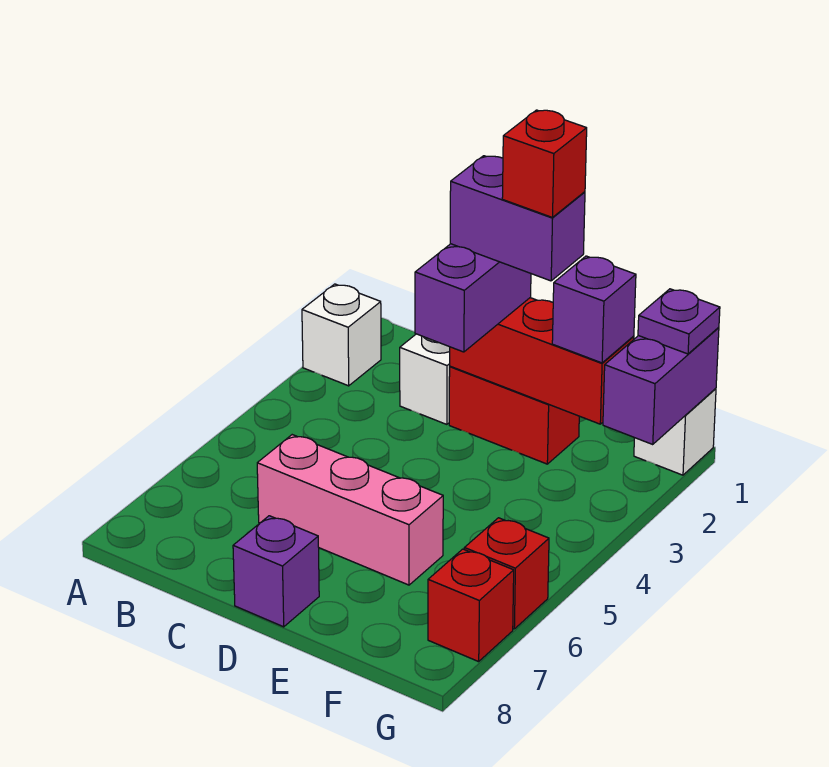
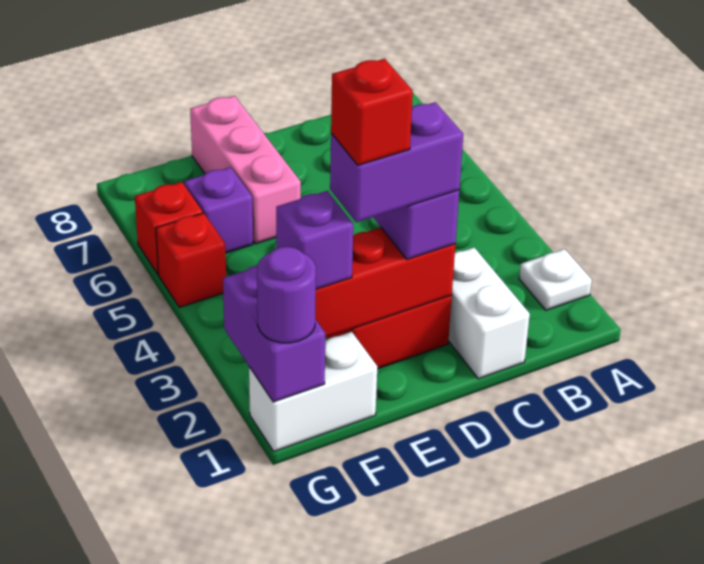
white brick A2 level 1 -> white plate A2 level 1
pink brick C6:E6 level 1 -> pink brick E6:E8 level 1
purple brick D8 level 1 -> purple brick F6 level 1
white brick G1 level 1 -> white brick F1:G1 level 1
purple plate G1 level 3 -> purple round brick G1 level 3
red brick G7 level 1 -> red brick G5 level 1

